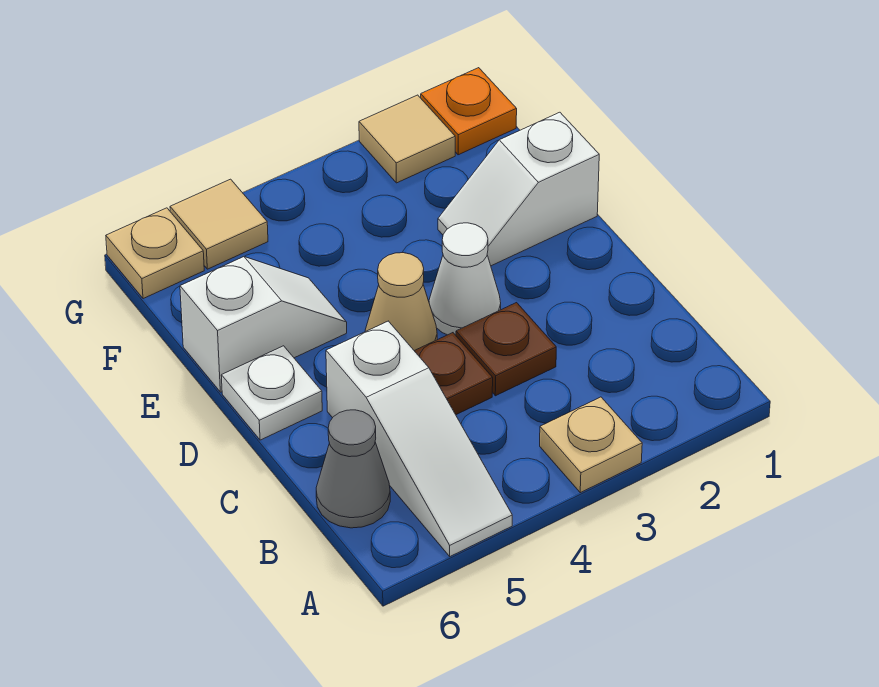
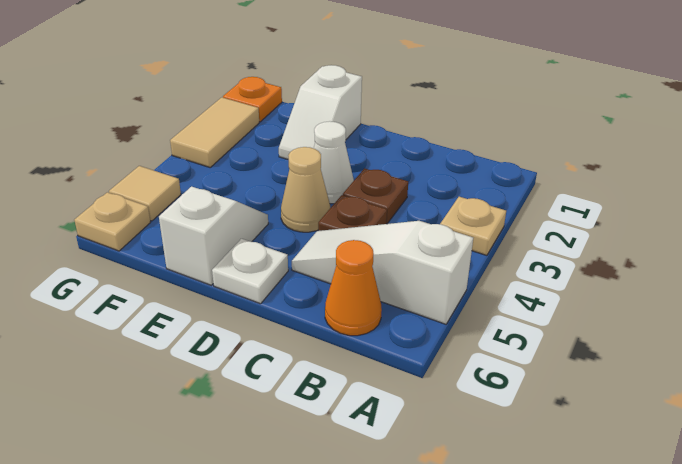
white slope A5:C5 level 1 top C -> white slope A5:C5 level 1 top A
grey cone B6 level 1 -> orange cone B6 level 1
tan tile G2 level 1 -> tan tile G2:G3 level 1

